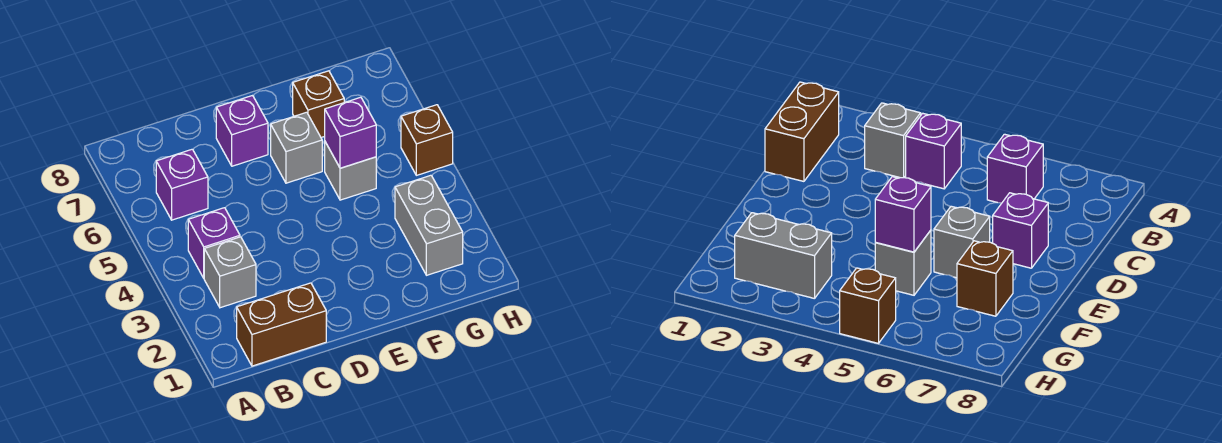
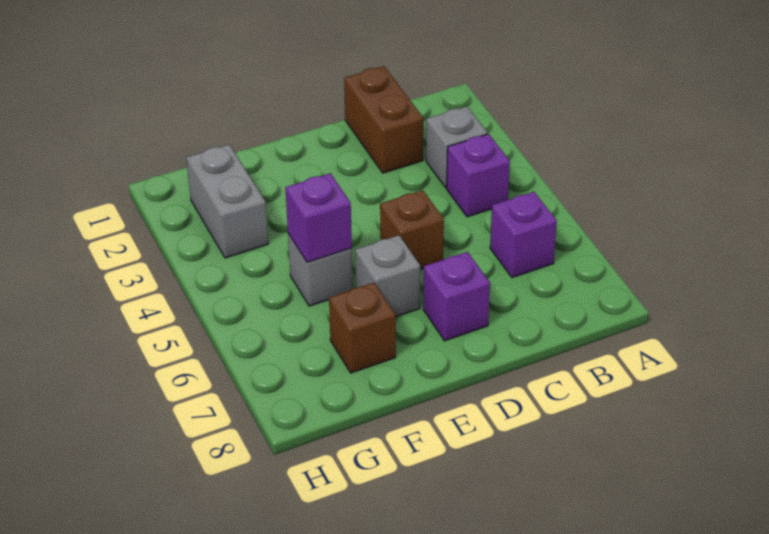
brown brick B1:C1 level 1 -> brown brick C1:C2 level 1
brown brick H5 level 1 -> brown brick D5 level 1

